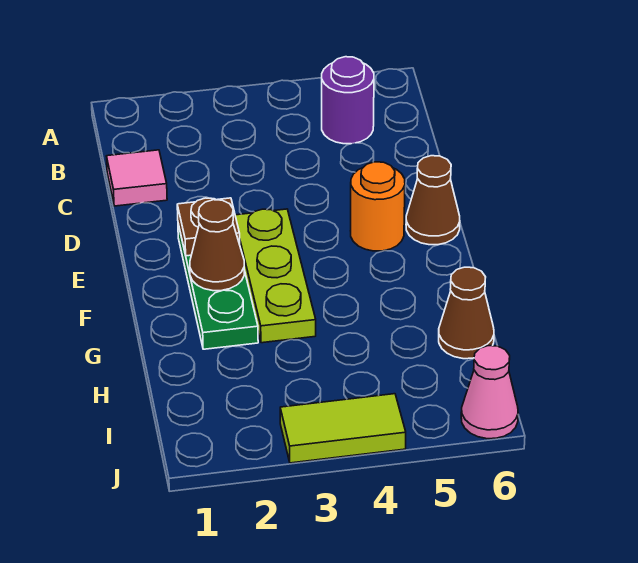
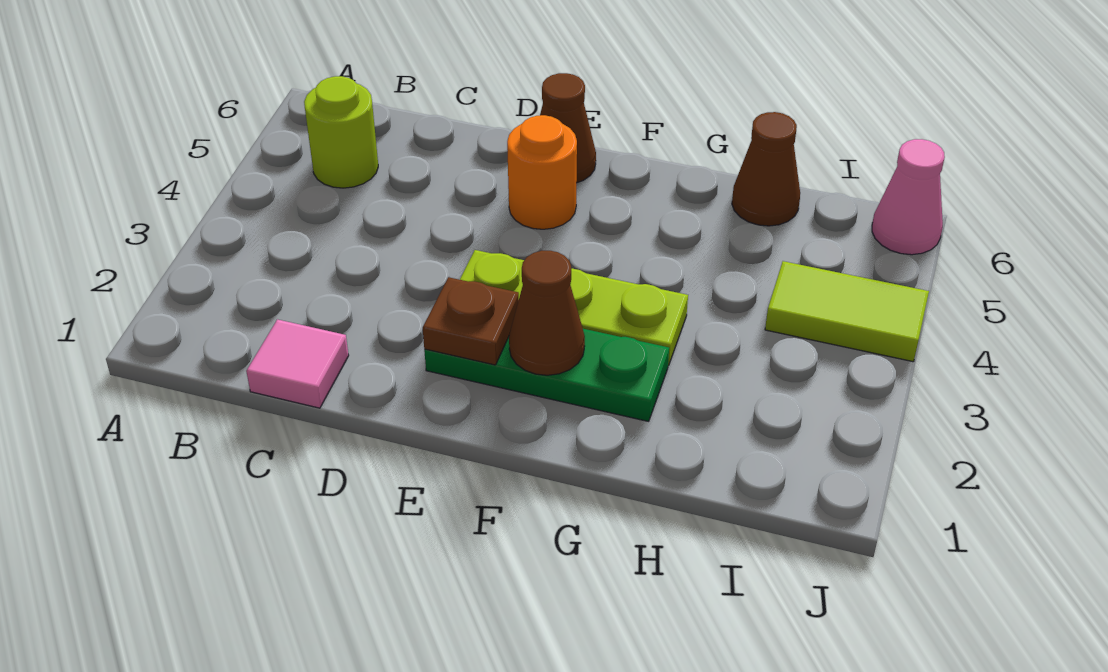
purple round brick B5 level 1 -> lime round brick B5 level 1
lime tile J3:J4 level 1 -> lime tile I4:J4 level 1

